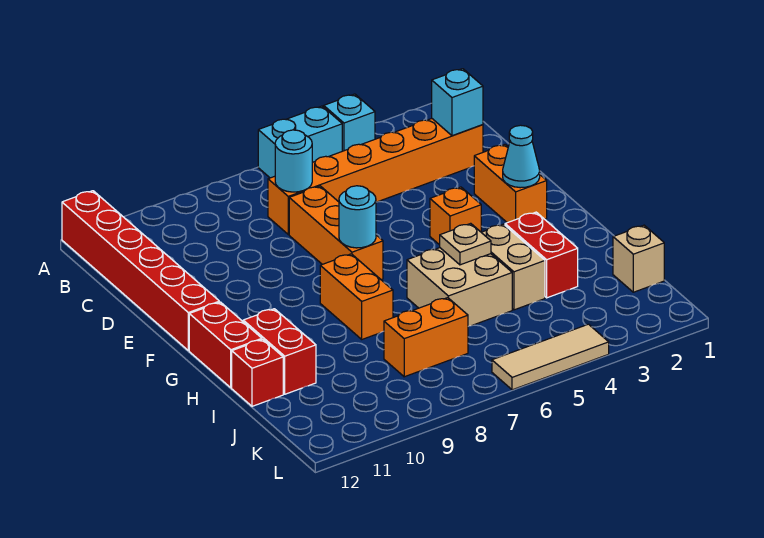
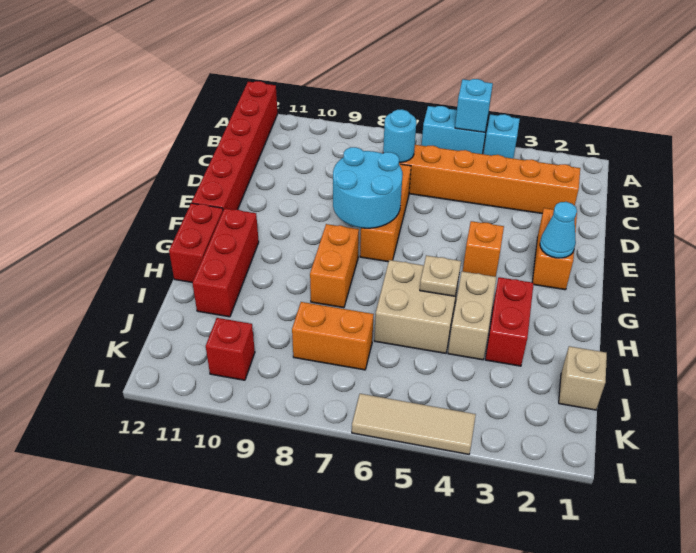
cyan brick C2 level 2 -> cyan brick A5 level 2
cyan round brick F7 level 2 -> cyan round brick E7:F8 level 2
red brick H11:I11 level 1 -> red brick G11:I11 level 1
red brick I12 level 1 -> red brick K10 level 1

